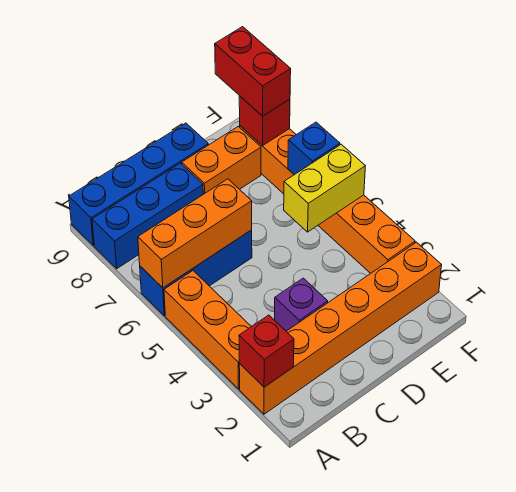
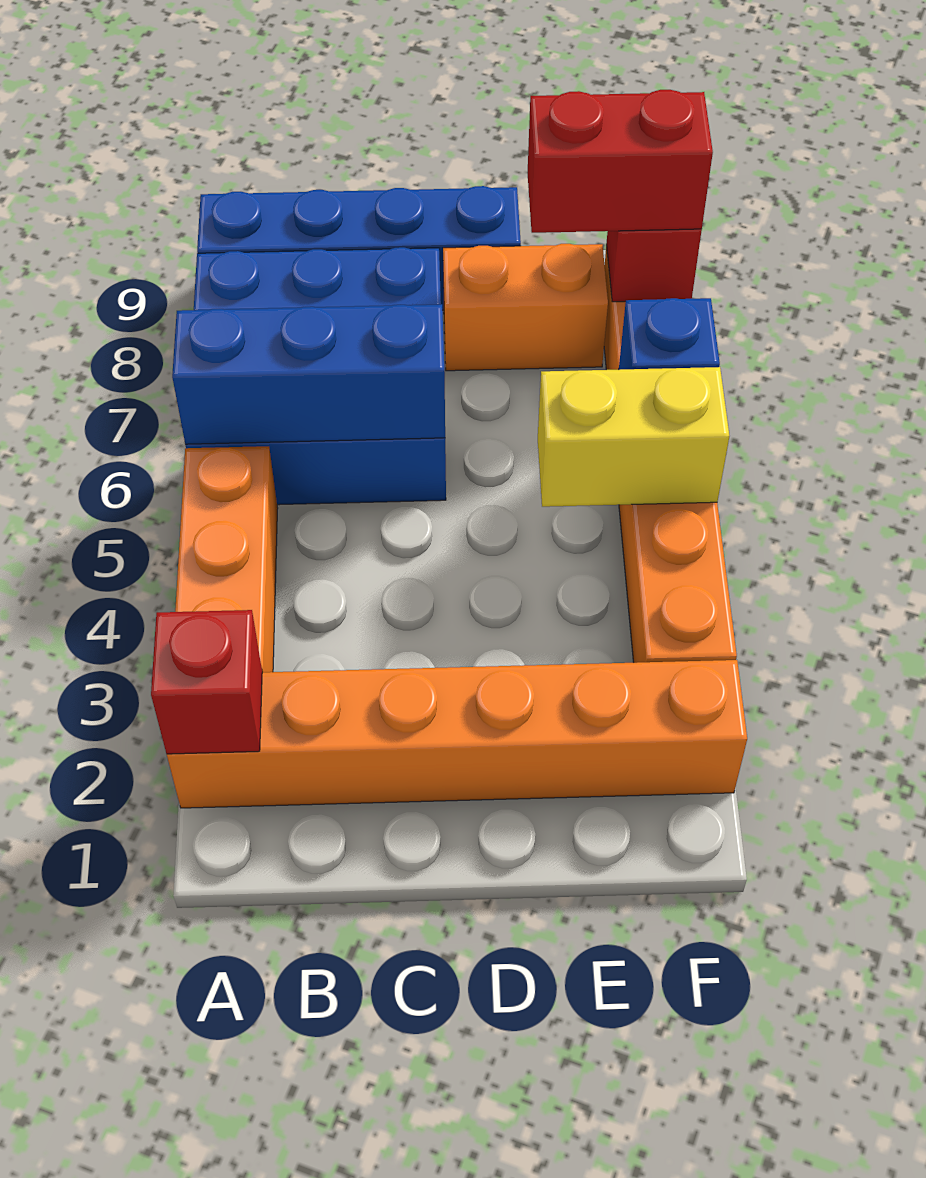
orange brick A6:C6 level 2 -> blue brick A6:C6 level 2
purple brick C3 level 1 -> none
red brick F8:F9 level 3 -> red brick E8:F8 level 3

